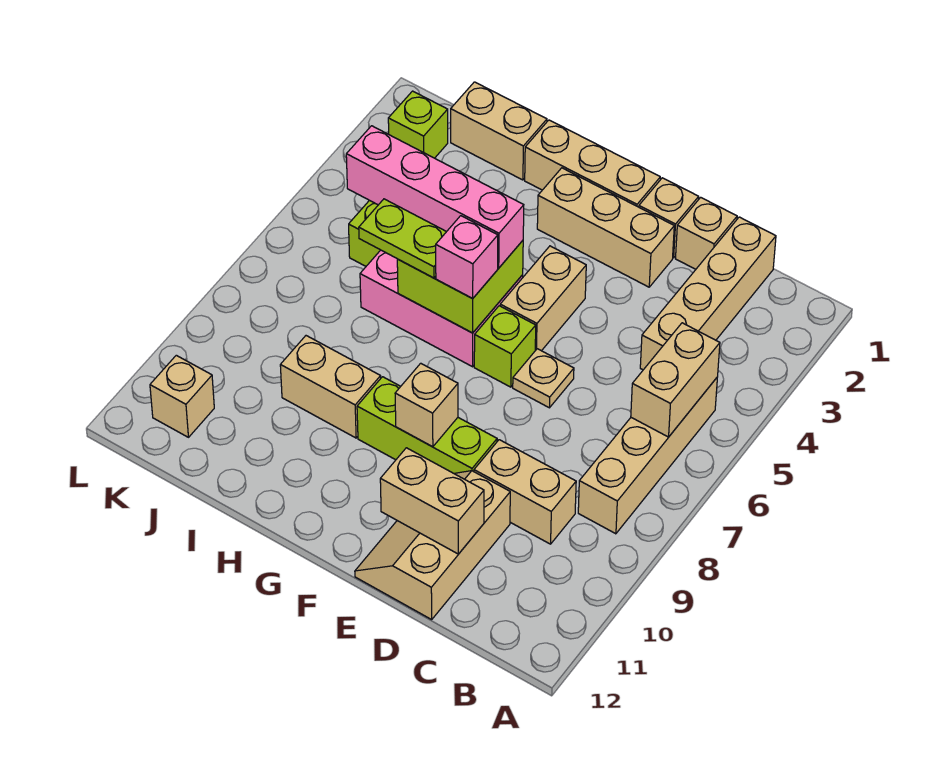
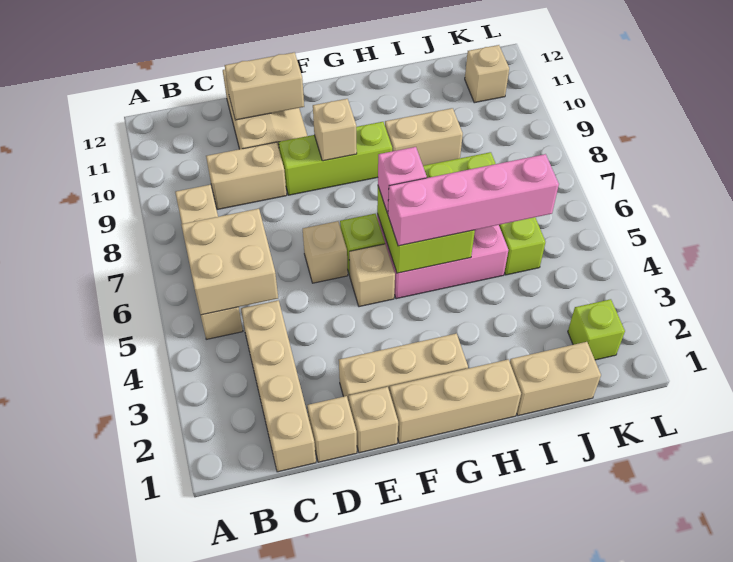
tan brick B5:B6 level 2 -> tan brick B5:C6 level 2
tan plate E6 level 1 -> tan brick E6 level 1
tan brick F4:F5 level 1 -> tan brick F5 level 1

